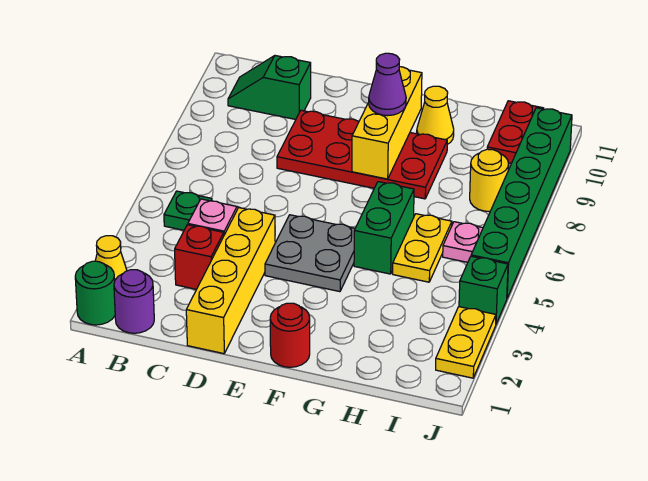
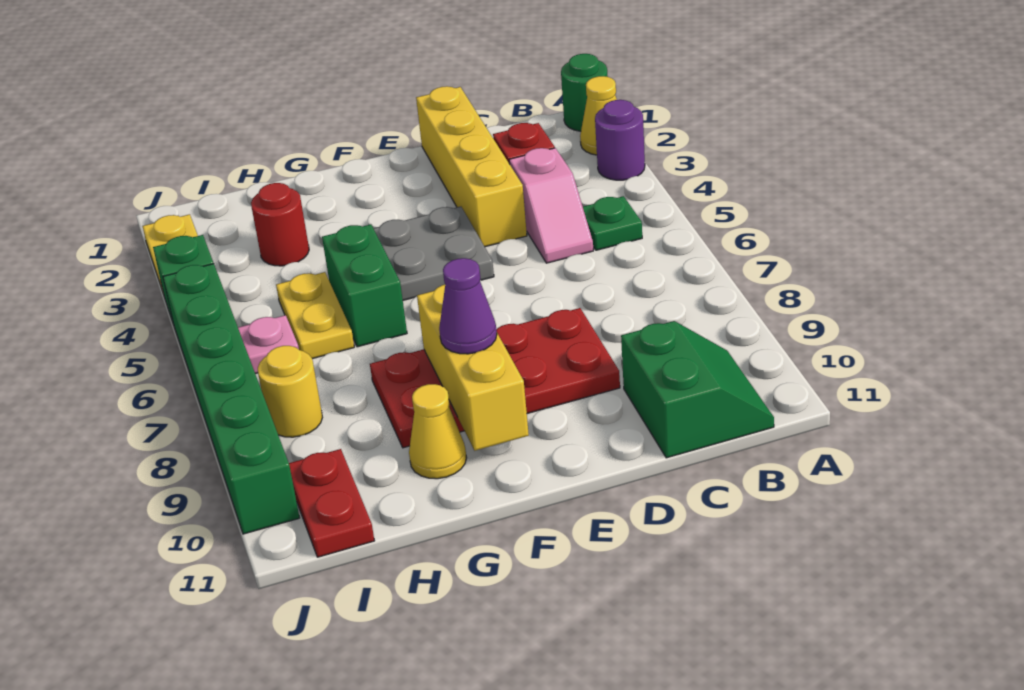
purple round brick B1 level 1 -> purple round brick A3 level 1
green slope B10:C10 level 1 top C -> green slope B10:C11 level 1 top C
red round brick F1 level 1 -> red round brick H3 level 1

